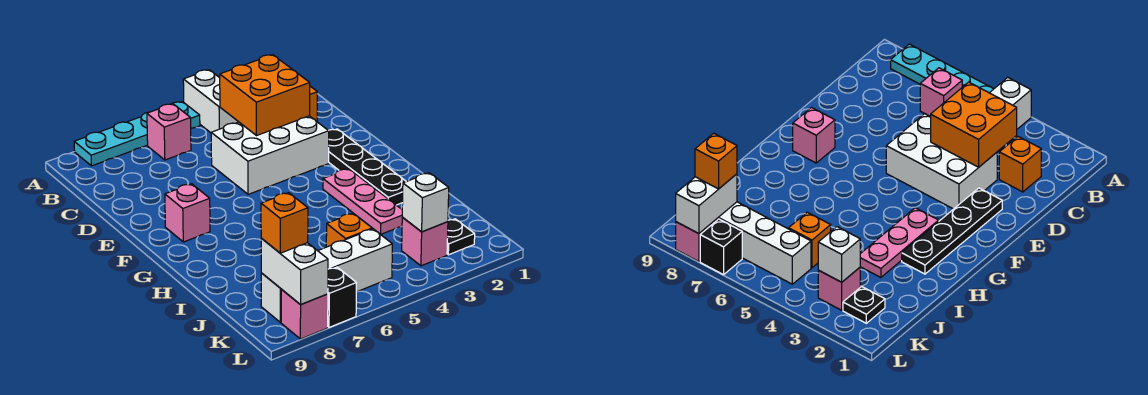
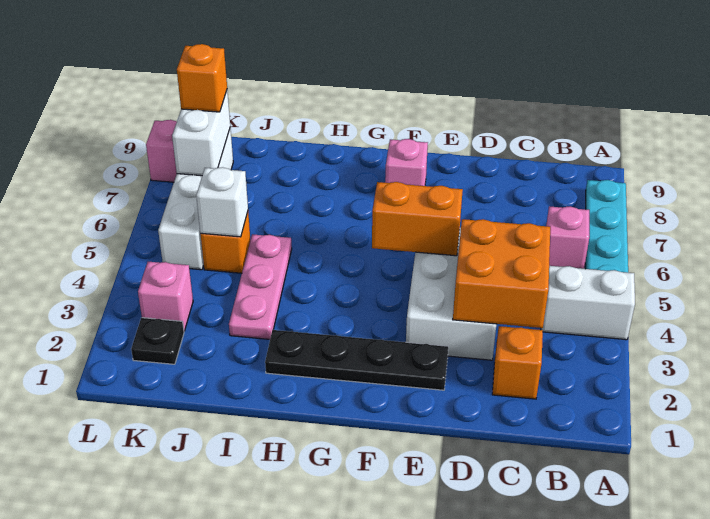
none -> orange brick E5:F5 level 2
pink plate G3:I3 level 1 -> pink plate I3:I5 level 1
white brick K3 level 2 -> white brick J5 level 2
white brick K8:L8 level 2 -> white brick K7:K8 level 2
black brick L7 level 1 -> none

